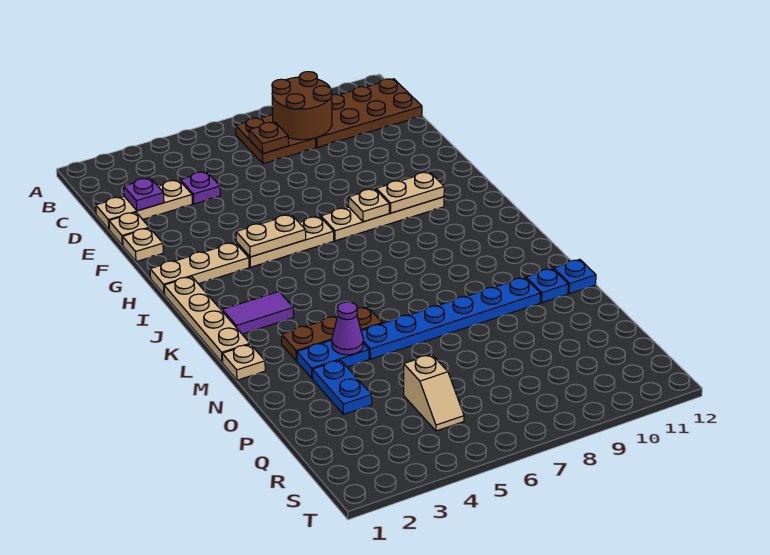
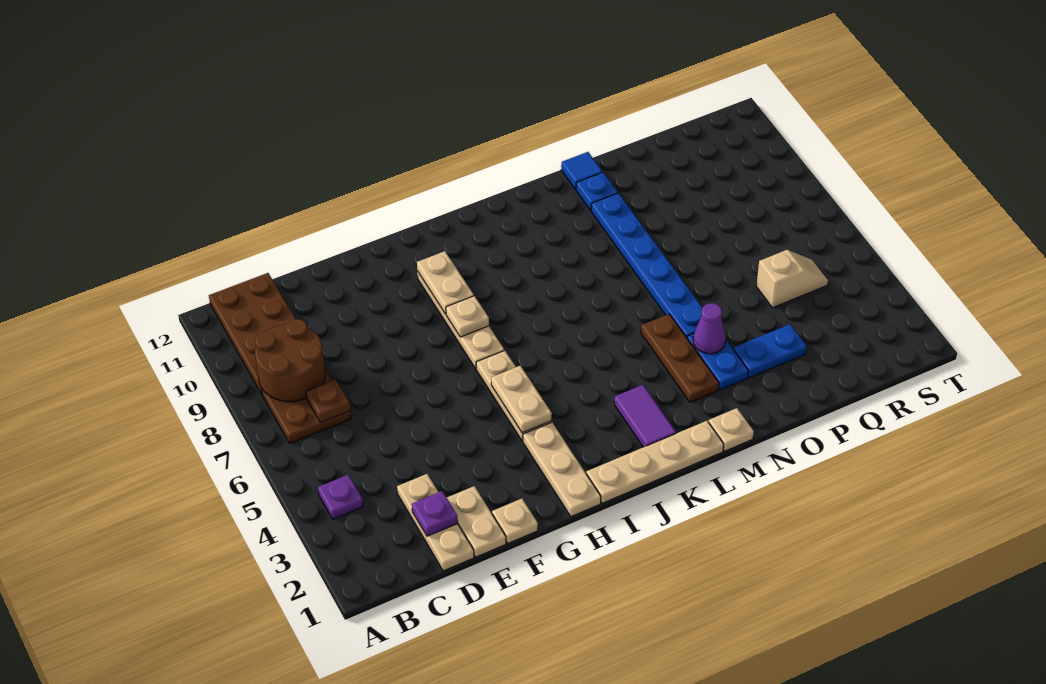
purple plate D4 level 1 -> purple plate B4 level 1
tan plate E1 level 1 -> tan plate E1:E2 level 1
blue plate N12 level 1 -> blue tile N12 level 1

